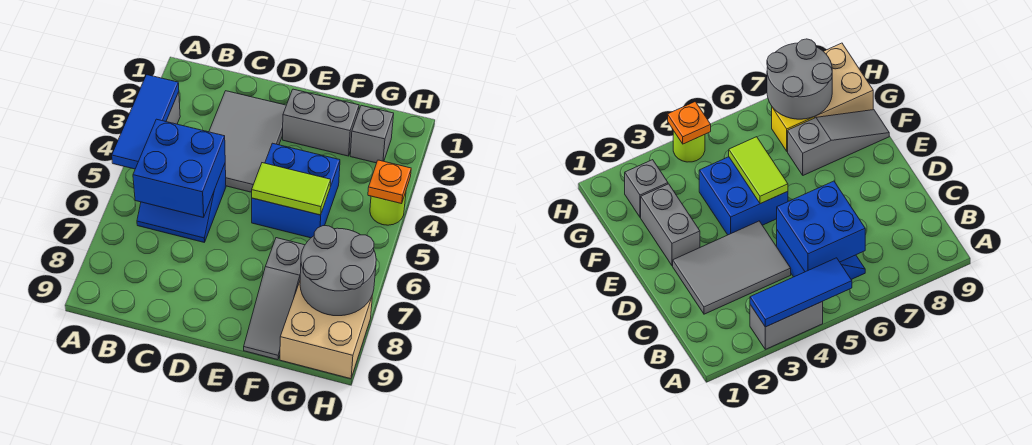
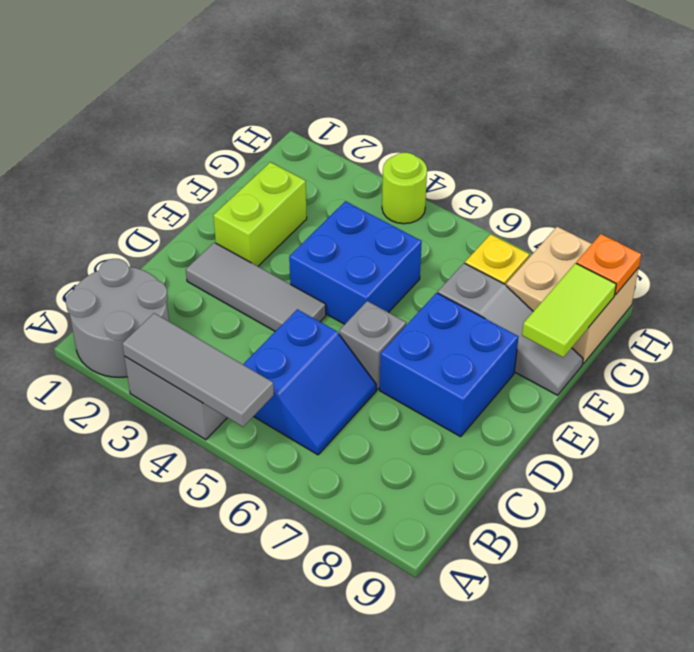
blue tile A3:A5 level 2 -> grey tile A3:A5 level 2
blue brick B5:C6 level 2 -> blue brick D7:E8 level 1
grey tile C2:D4 level 1 -> grey tile D2:D4 level 1
grey brick E2:F2 level 1 -> lime brick E2:F2 level 1
lime tile E5:F5 level 2 -> lime tile F9:G9 level 2
grey brick G2 level 1 -> grey brick D6 level 1
grey round brick G7:H8 level 2 -> grey round brick A1:B2 level 1
orange plate H4 level 2 -> orange plate H9 level 2

